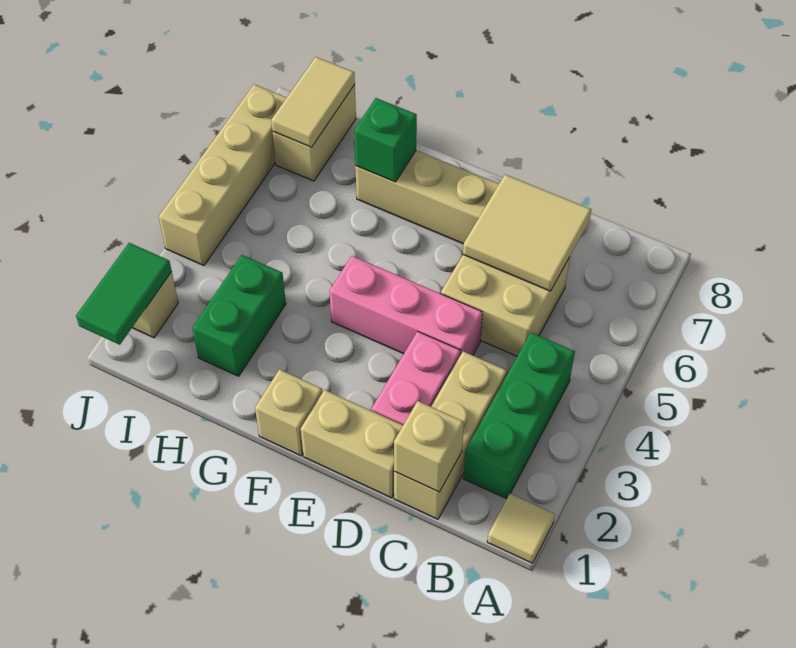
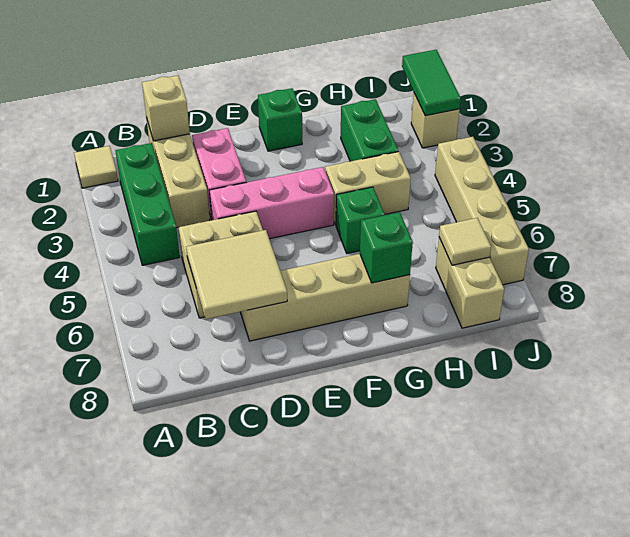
tan brick D1:E1 level 1 -> tan brick G4:H4 level 1
tan brick F1 level 1 -> green brick F1 level 1
none -> green brick G5 level 1
tan tile I7:I8 level 2 -> tan tile I7 level 2

